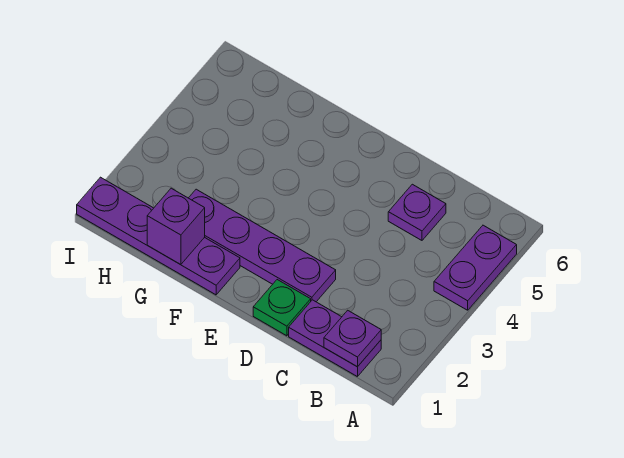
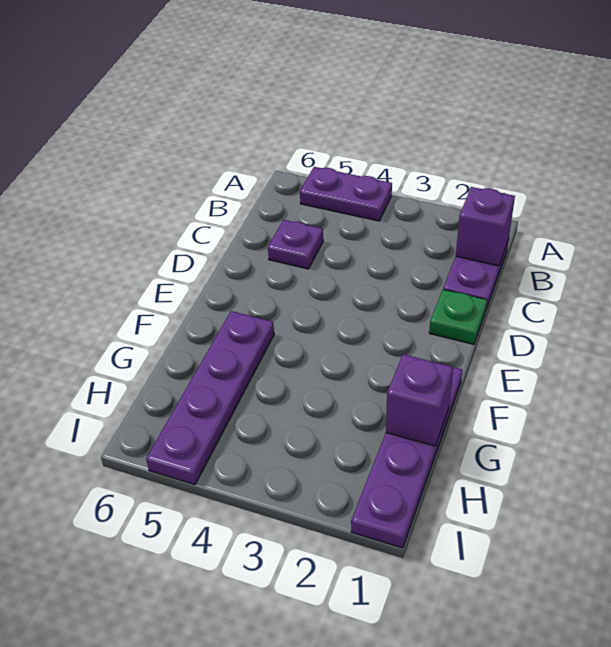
purple plate B1 level 2 -> purple brick B1 level 2
purple plate D2:G2 level 1 -> purple plate F5:I5 level 1

